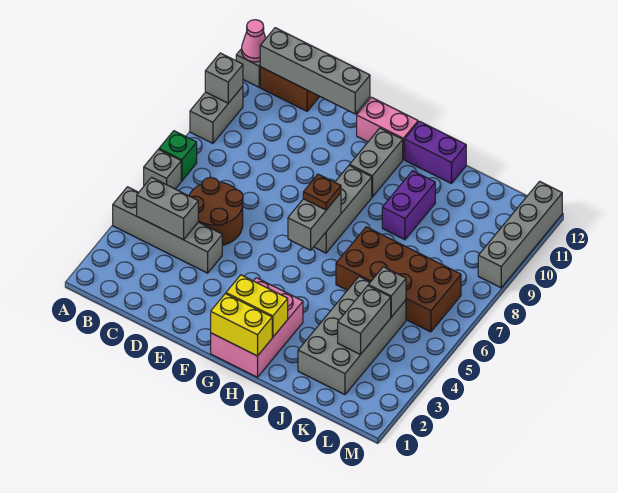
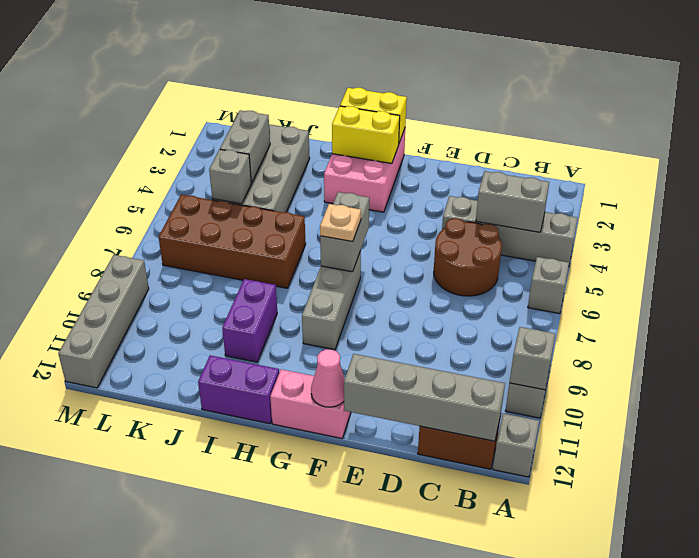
green brick A7 level 1 -> none
pink cone A12 level 2 -> pink cone F12 level 2
brown plate G7 level 3 -> tan plate G7 level 3
grey brick G10:G11 level 1 -> none

